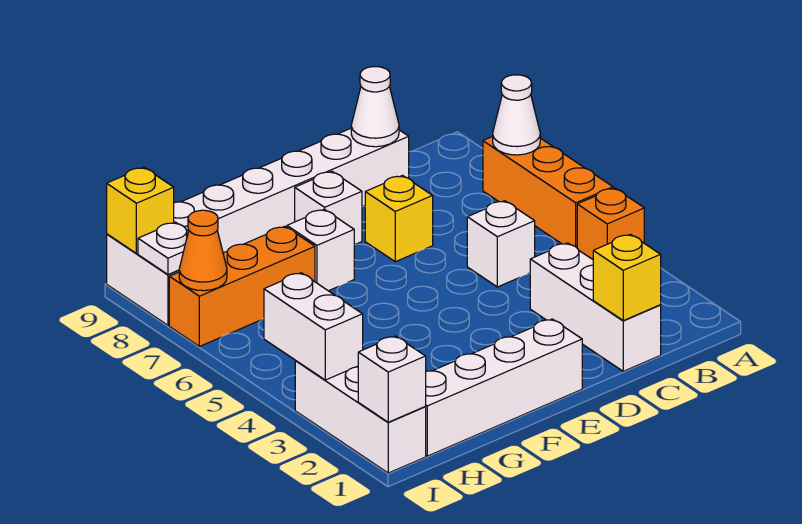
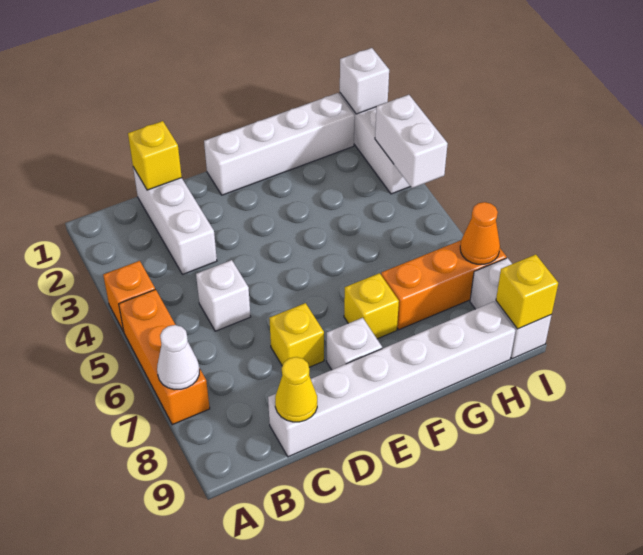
white cone C9 level 2 -> yellow cone C9 level 2
white brick F7 level 1 -> yellow brick F7 level 1
white plate I8 level 2 -> none

